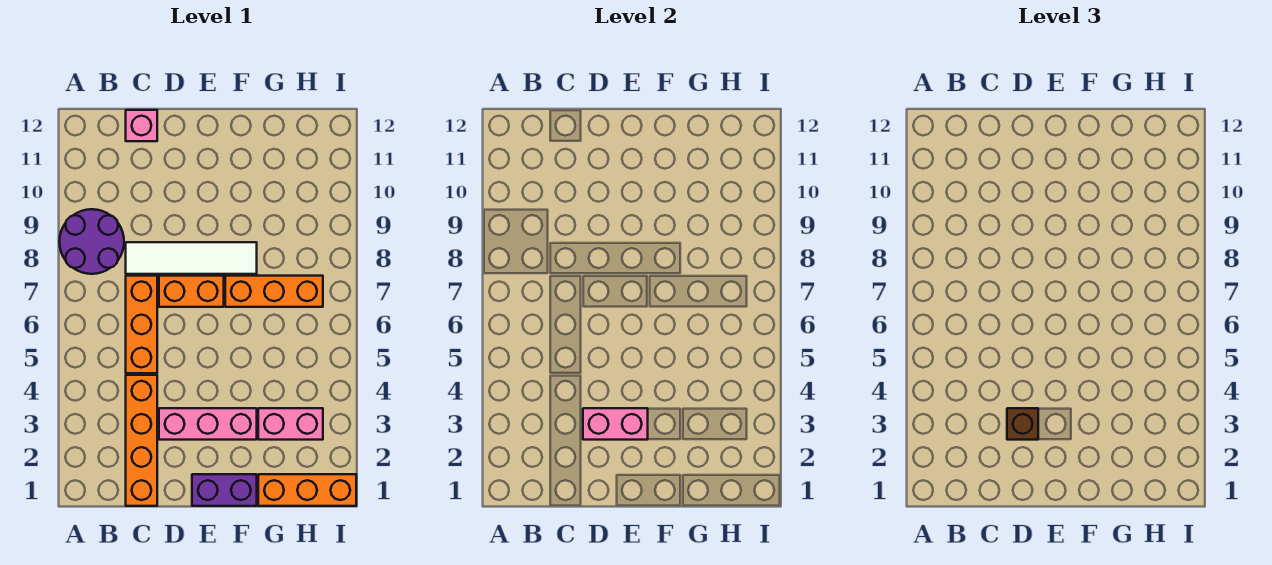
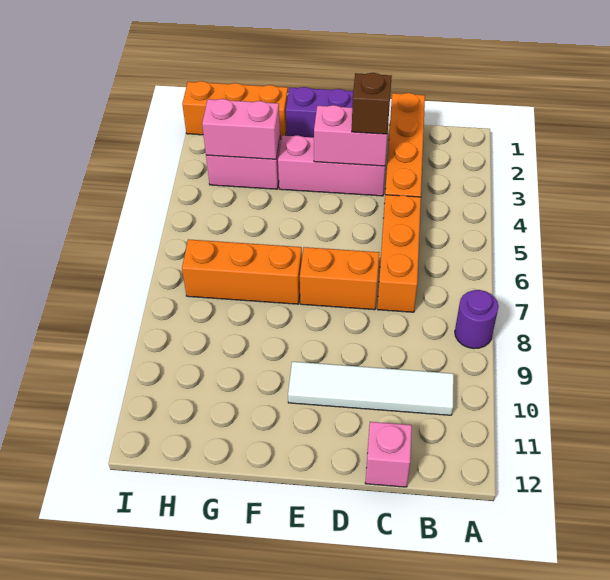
purple round brick A8:B9 level 1 -> purple round brick A8 level 1
white tile C8:F8 level 1 -> white tile B10:E10 level 1
none -> pink brick G3:H3 level 2

